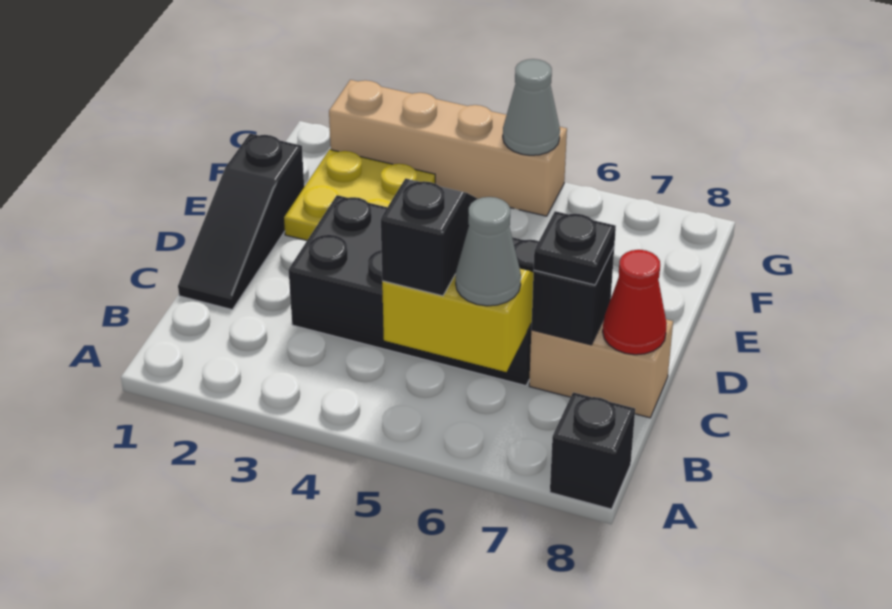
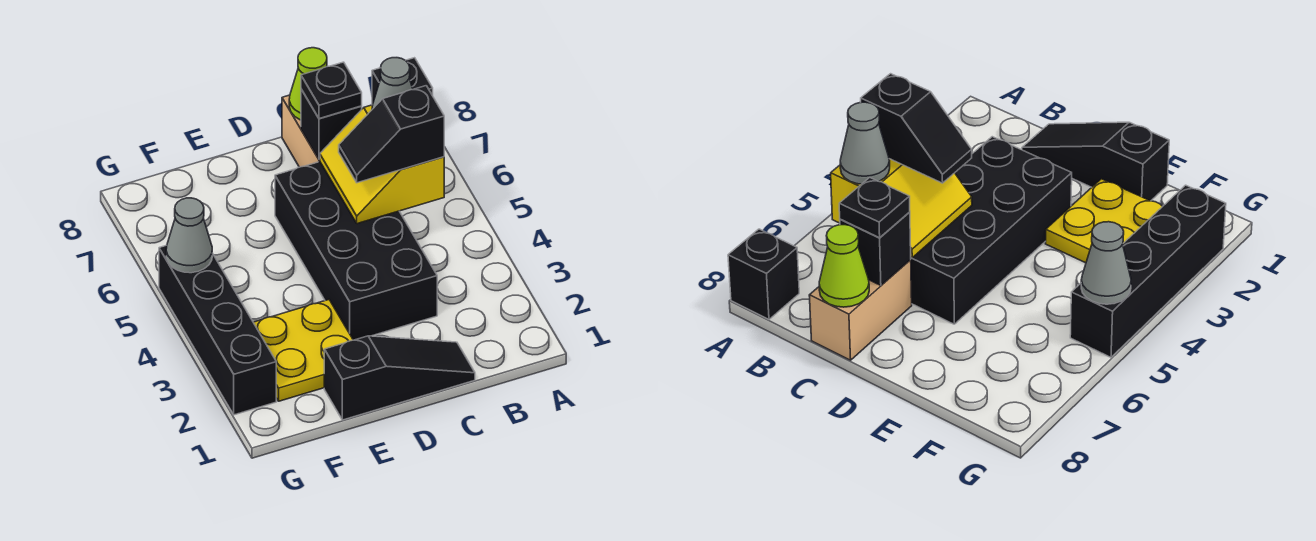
red cone C8 level 2 -> lime cone C8 level 2
tan brick G2:G5 level 1 -> black brick G2:G5 level 1

